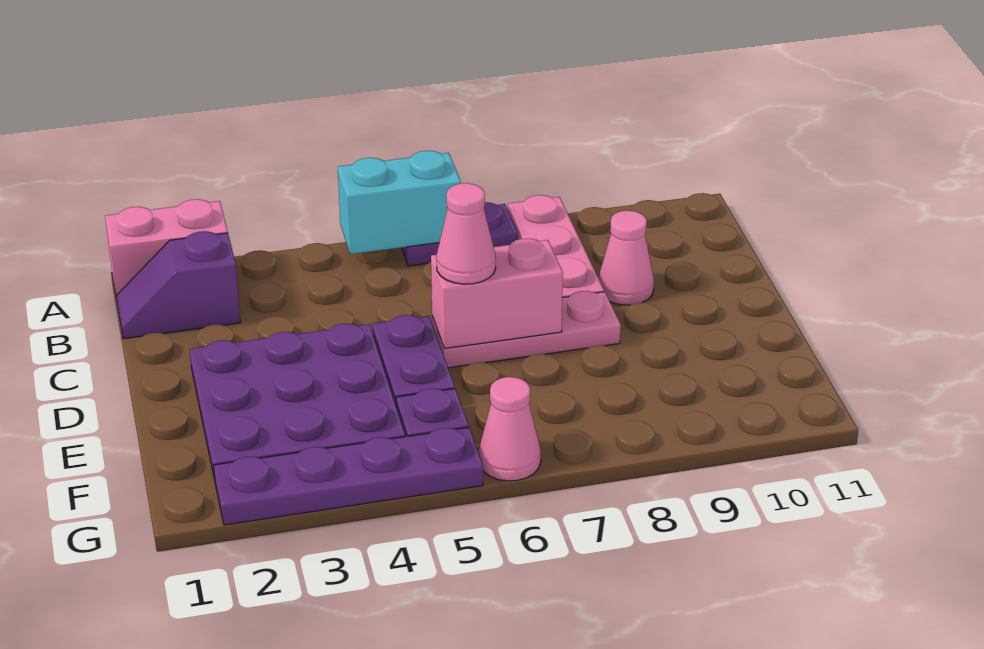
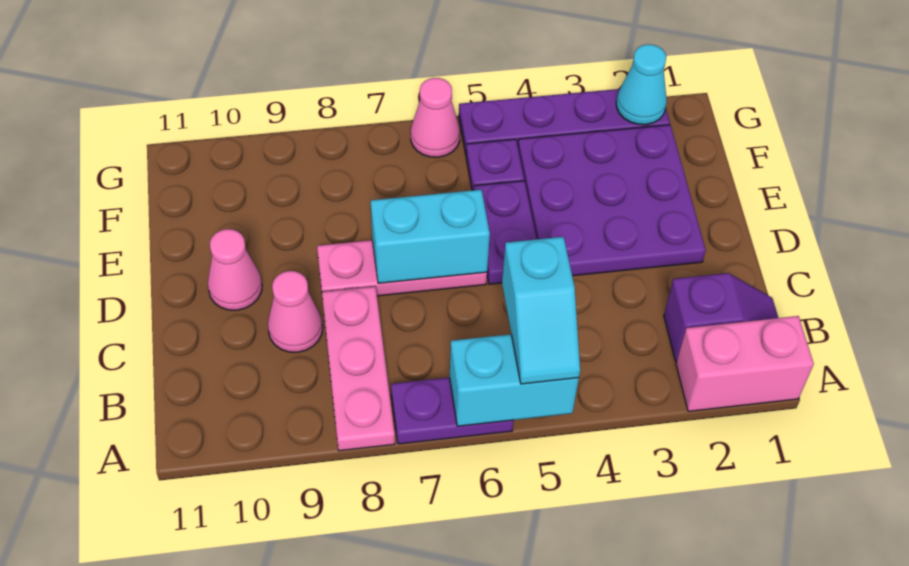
none -> cyan slope A5:B5 level 3 top B
pink brick D6:D7 level 2 -> cyan brick D6:D7 level 2
pink cone D6 level 3 -> pink cone D10 level 1
none -> cyan cone G2 level 2

